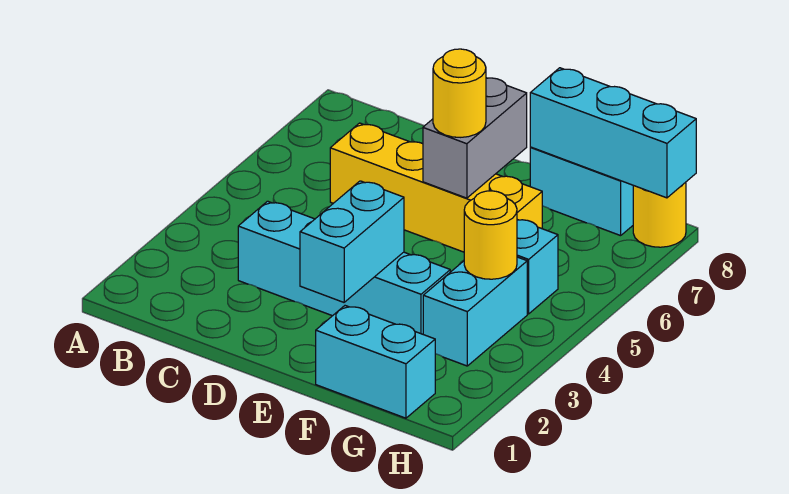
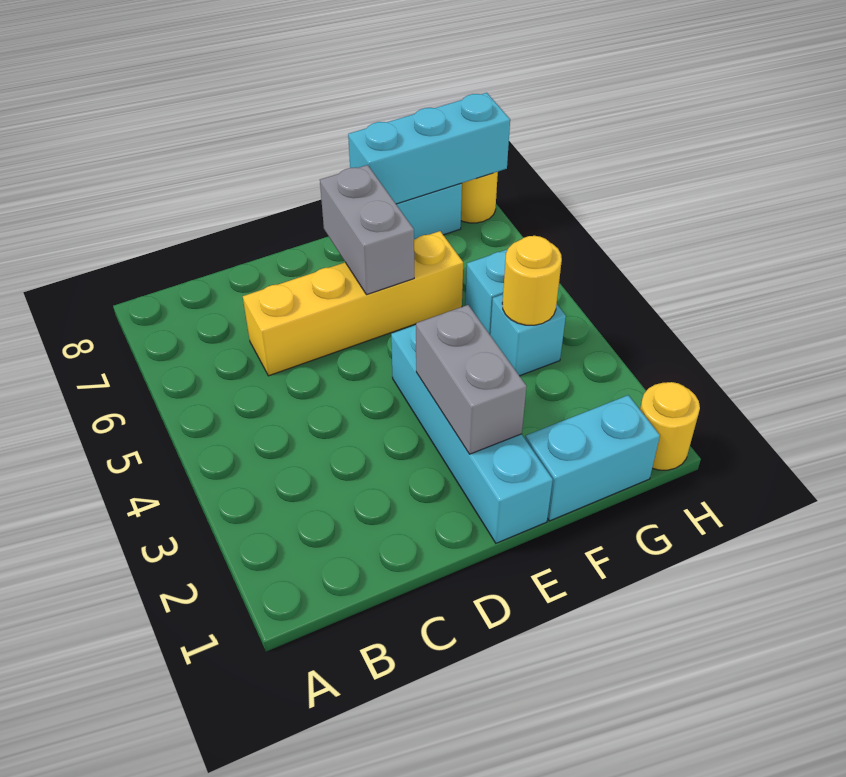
cyan brick C3:F3 level 1 -> cyan brick E1:E4 level 1
cyan brick E2:E3 level 2 -> grey brick E2:E3 level 2
yellow round brick E6 level 3 -> yellow round brick H1 level 1
cyan brick G3:G4 level 1 -> cyan brick G4 level 1

